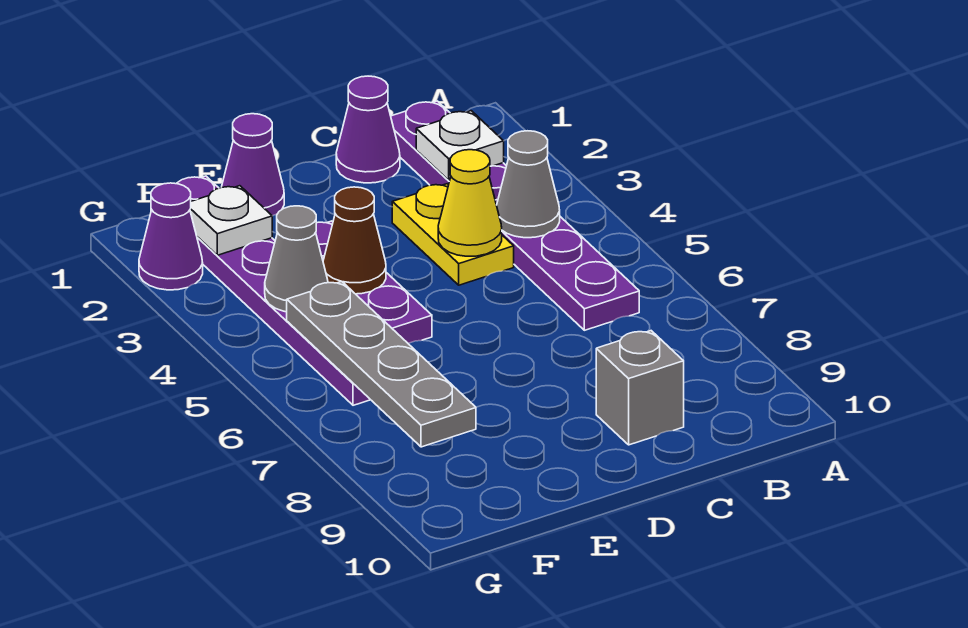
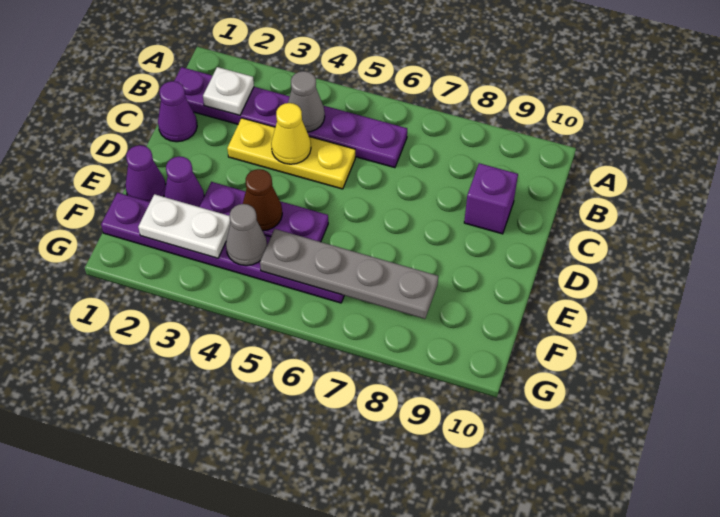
yellow plate C3:C4 level 1 -> yellow plate C3:C5 level 1
grey brick C9 level 1 -> purple brick C9 level 1
white plate F2 level 2 -> white plate F2:F3 level 2
purple cone G2 level 1 -> purple cone E2 level 1

